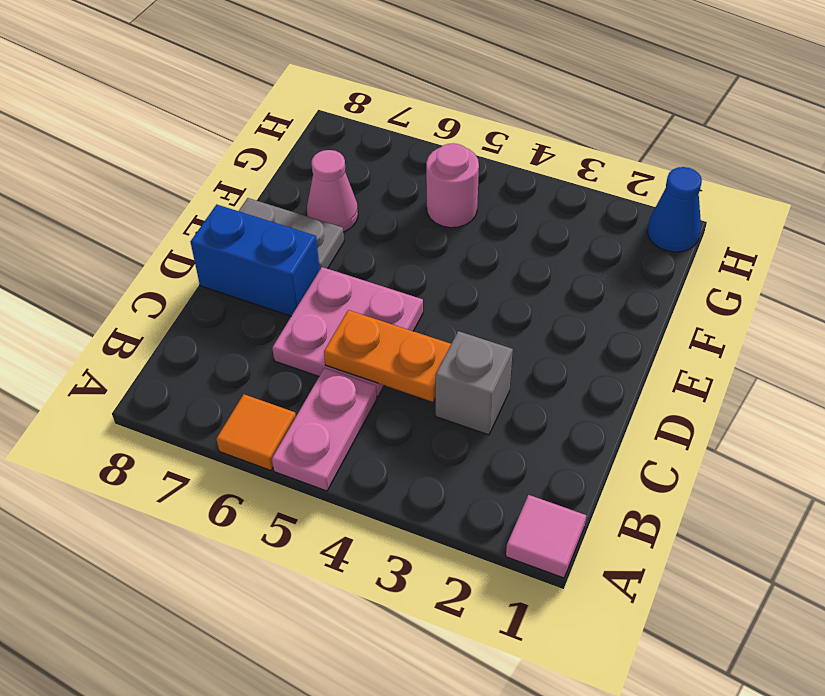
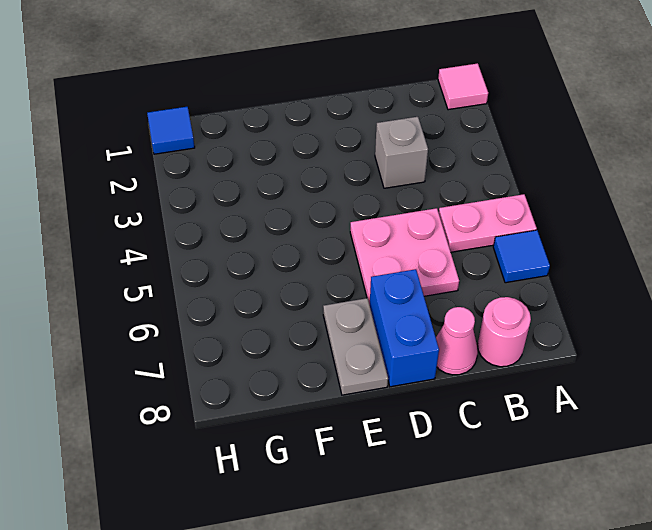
orange tile A6 level 1 -> blue tile A6 level 1
orange plate C4:C5 level 2 -> none
pink cone F7 level 1 -> pink cone C8 level 1
pink round brick G5 level 1 -> pink round brick B8 level 1
blue cone H1 level 1 -> blue tile H1 level 1

